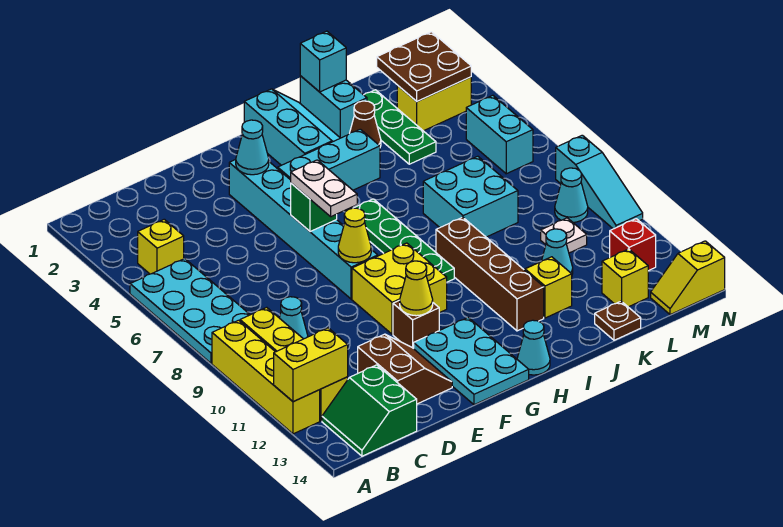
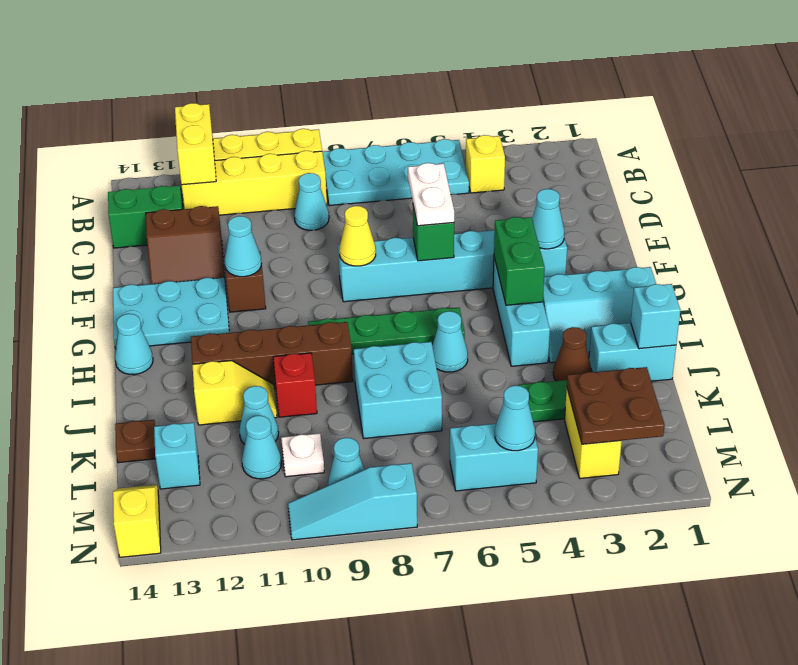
white plate F6:F7 level 3 -> white plate E6:F6 level 3
yellow brick F9:G10 level 1 -> none
yellow cone F11 level 2 -> cyan cone F11 level 2
none -> green brick G4:H4 level 2
none -> cyan cone I6 level 1
none -> cyan cone L11 level 1
yellow brick L13 level 1 -> cyan brick L13 level 1
none -> cyan cone M5 level 2
red brick M12 level 1 -> red brick J10 level 1

